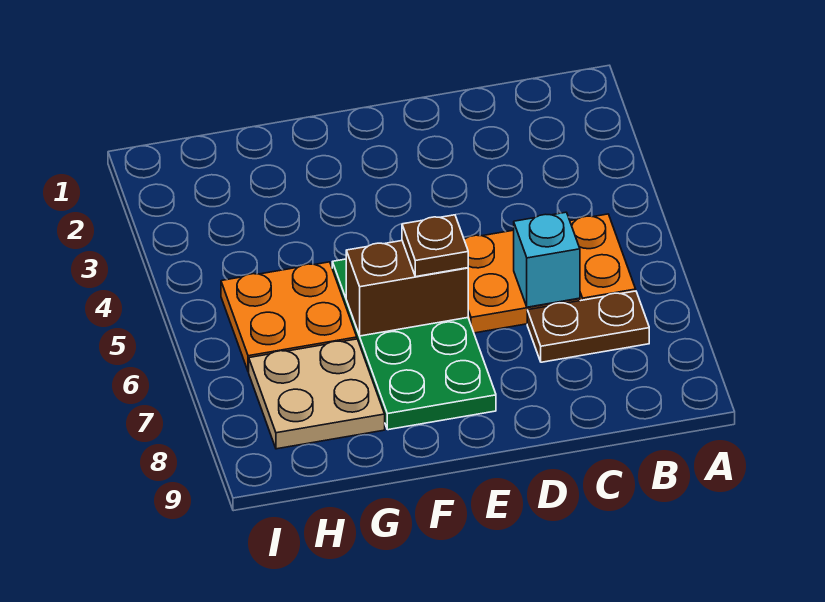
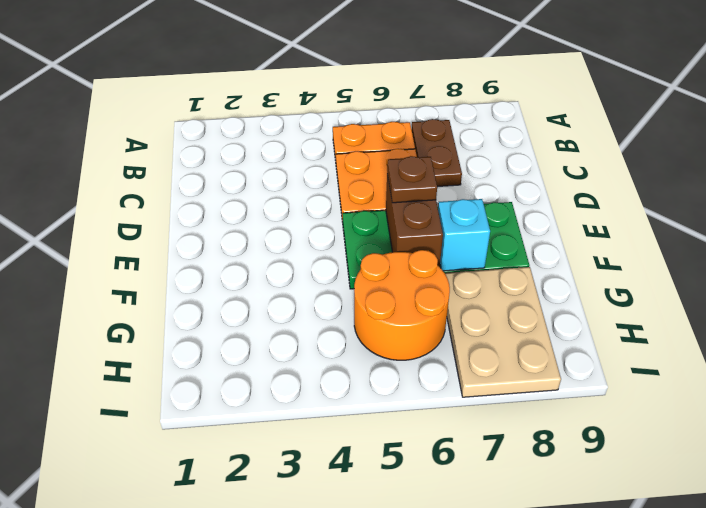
cyan brick C6 level 2 -> cyan brick F7 level 2
orange plate G5:H6 level 1 -> orange round brick G5:H6 level 1
tan plate G7:H8 level 1 -> tan plate G7:I8 level 1

